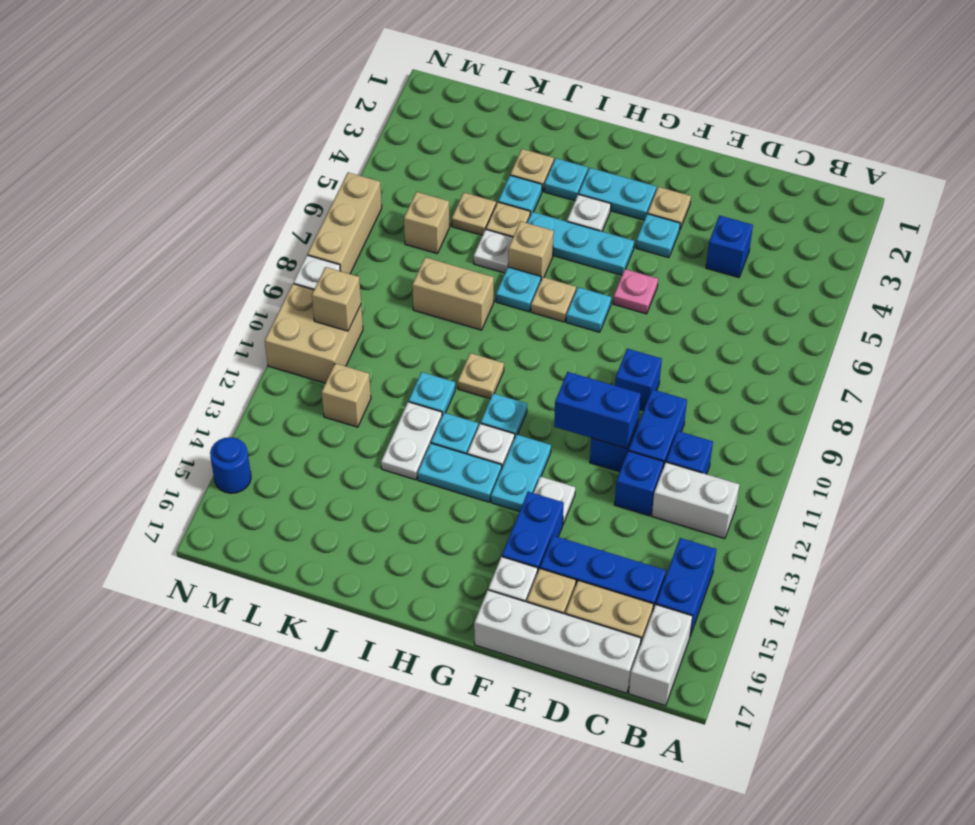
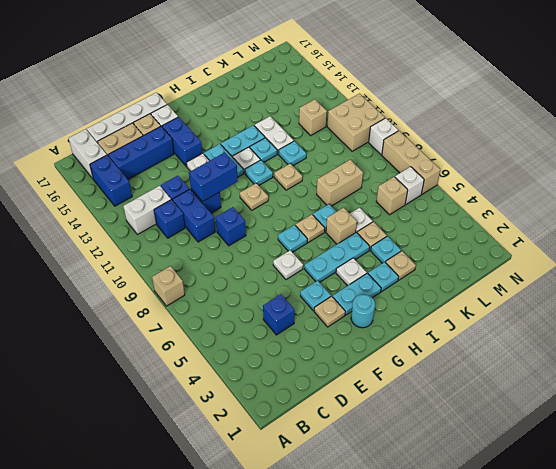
pink plate F6 level 1 -> white plate F6 level 1
none -> cyan round brick G2 level 1
tan plate K5 level 1 -> tan plate G10 level 1
none -> white brick M6 level 1
tan brick M10 level 2 -> tan brick A8 level 1
blue round brick N15 level 1 -> none

